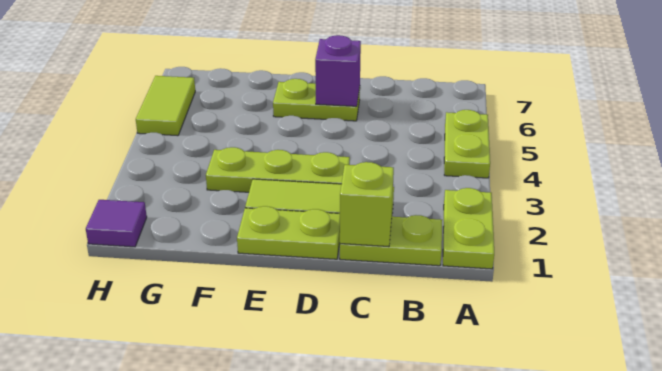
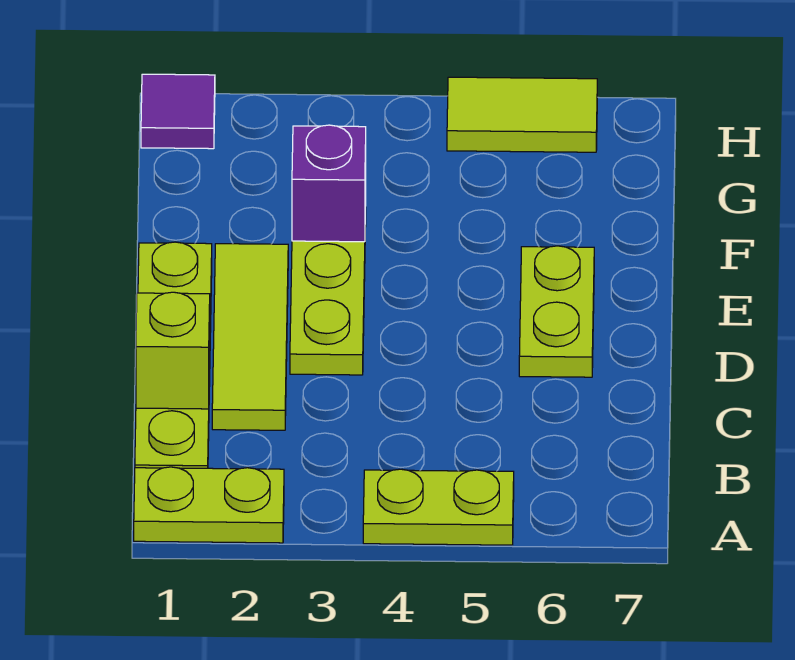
purple brick D6 level 2 -> purple brick F3 level 2

